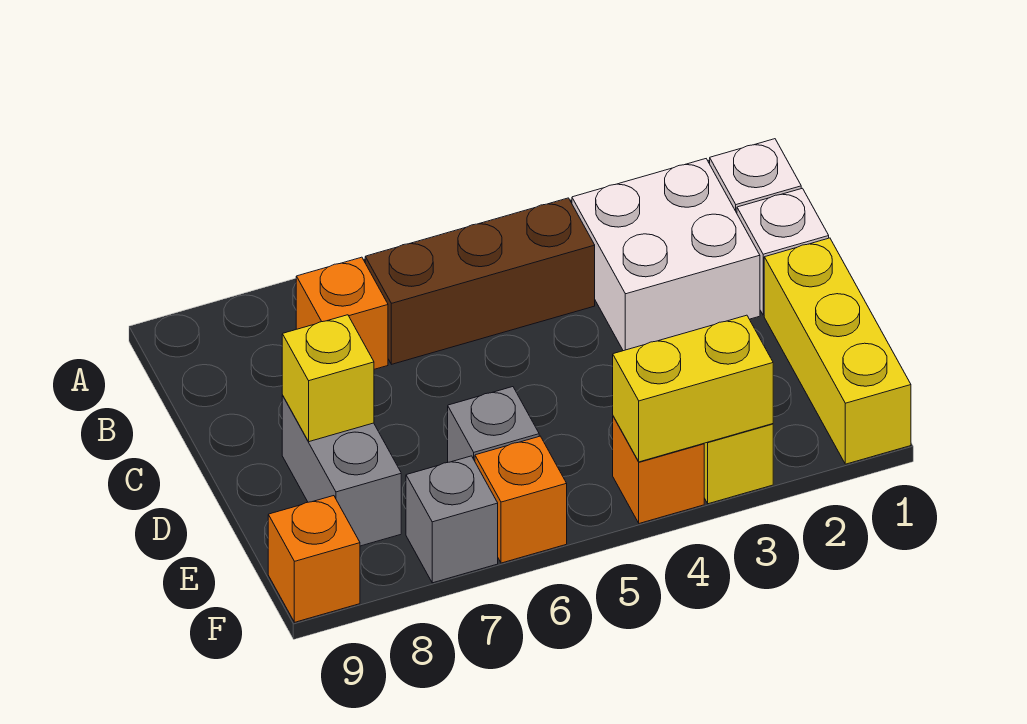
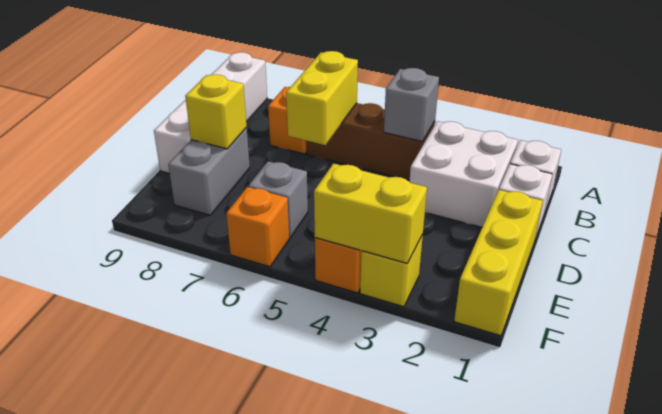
none -> white brick A9:D9 level 1
none -> yellow brick B6:C6 level 2
grey brick F7 level 1 -> grey brick B4 level 2
orange brick F9 level 1 -> none

